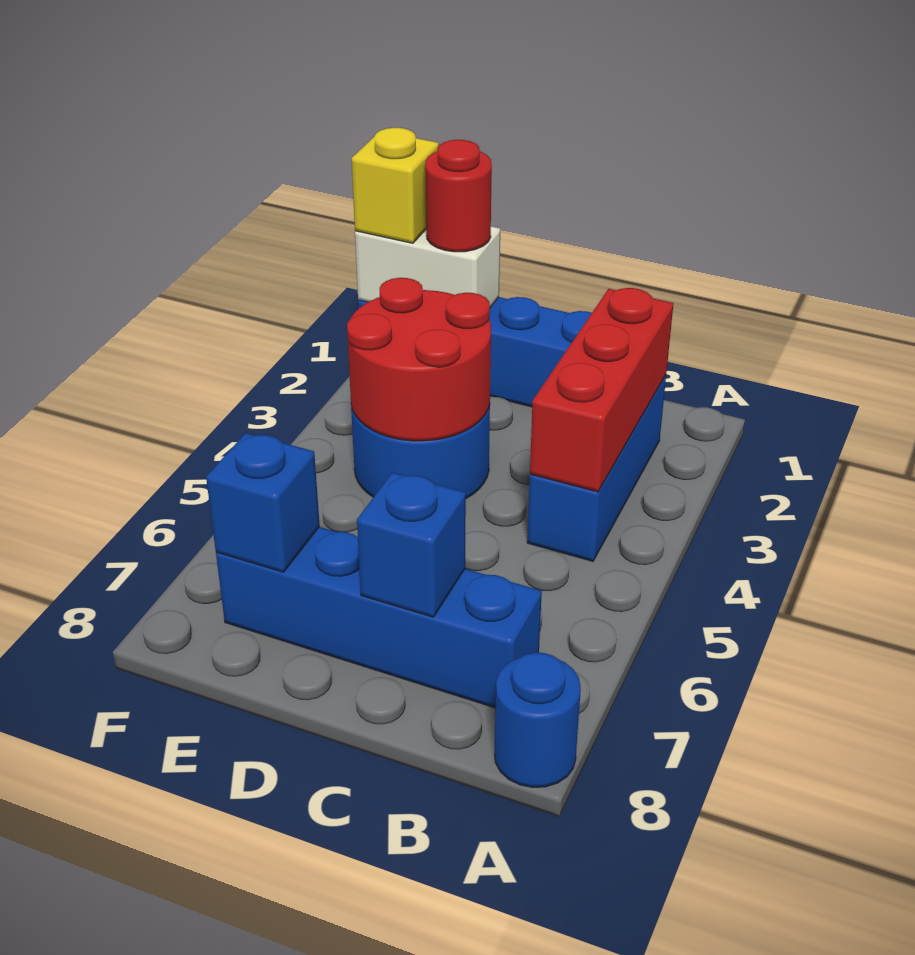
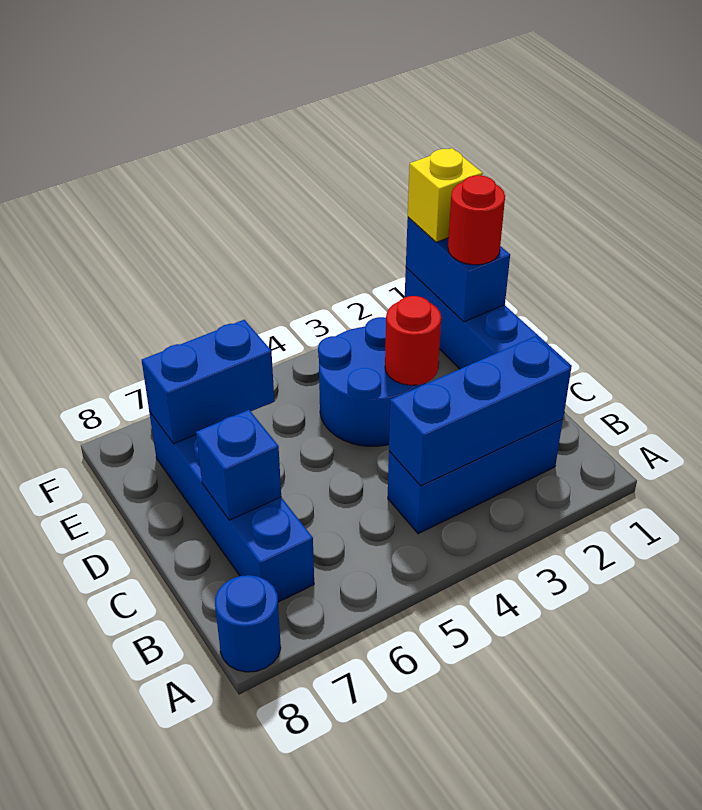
red brick B2:B4 level 2 -> blue brick B2:B4 level 2
red round brick D3:E4 level 2 -> red round brick D3 level 2
white brick E1:F1 level 2 -> blue brick E1:F1 level 2
blue brick E7 level 2 -> blue brick E6:E7 level 2

